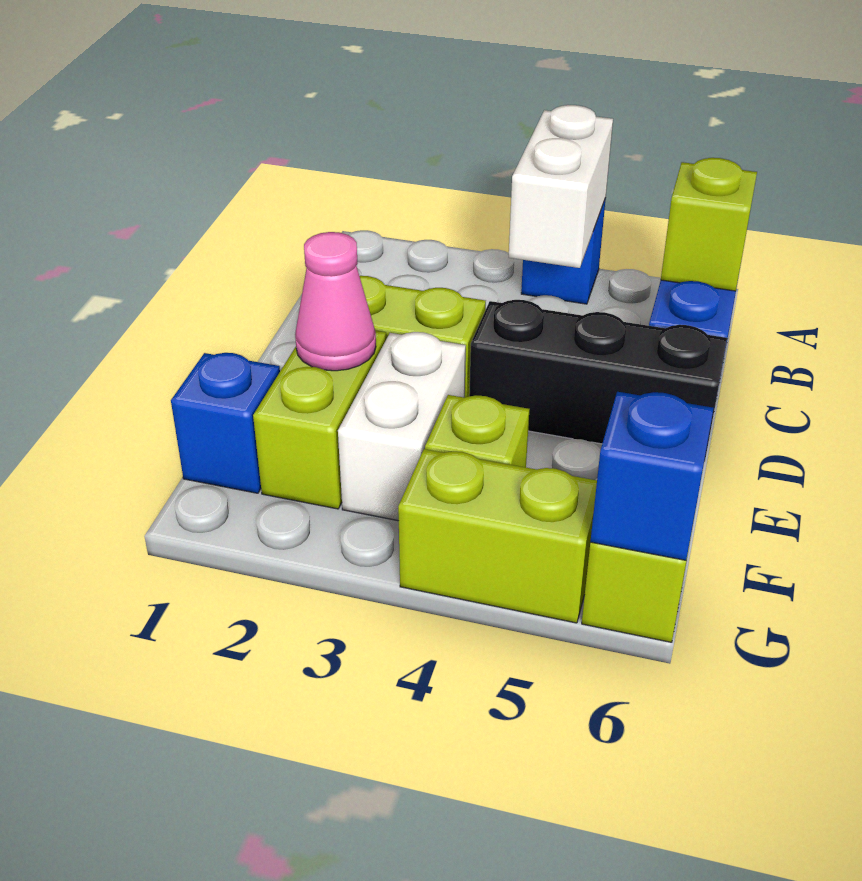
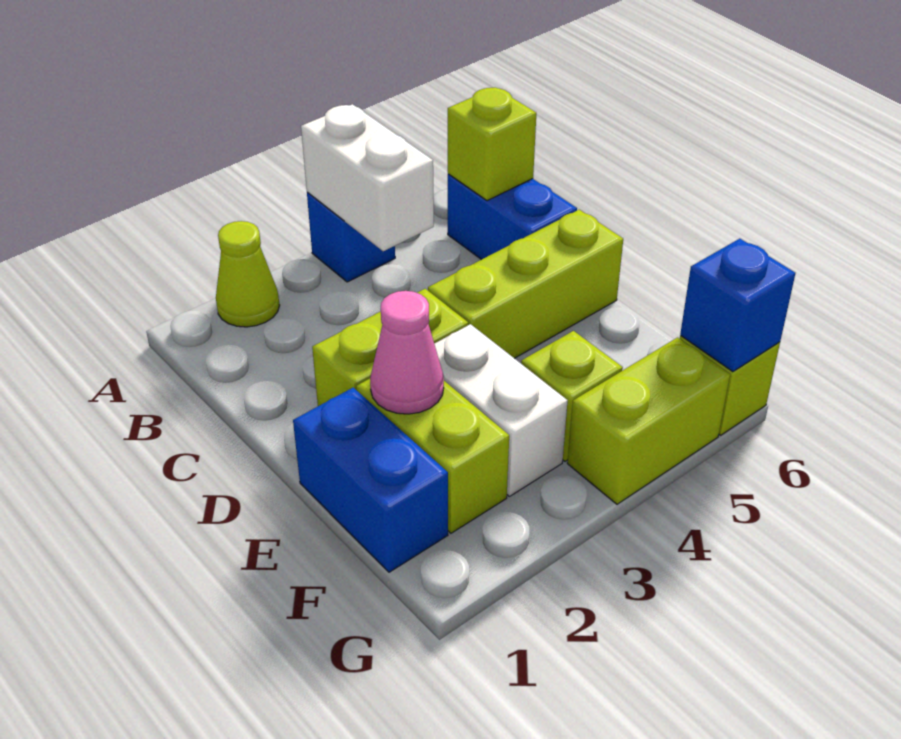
none -> lime cone A2 level 1
black brick D4:D6 level 1 -> lime brick D4:D6 level 1
blue brick F1 level 1 -> blue brick E1:F1 level 1

